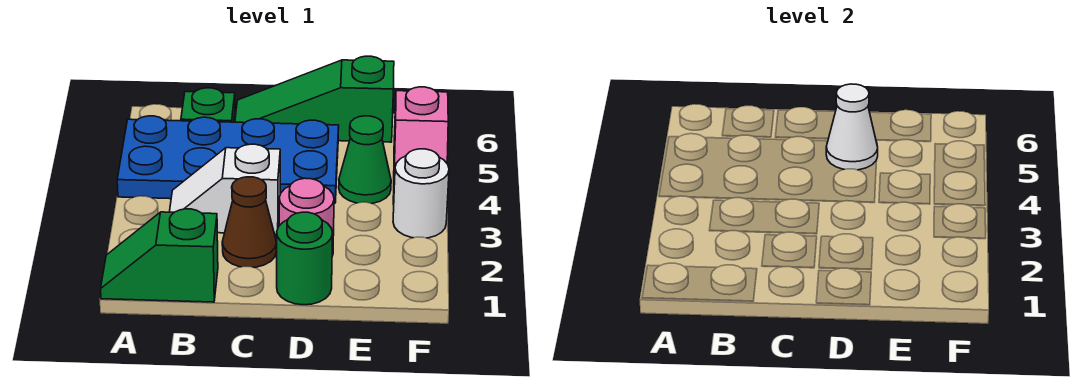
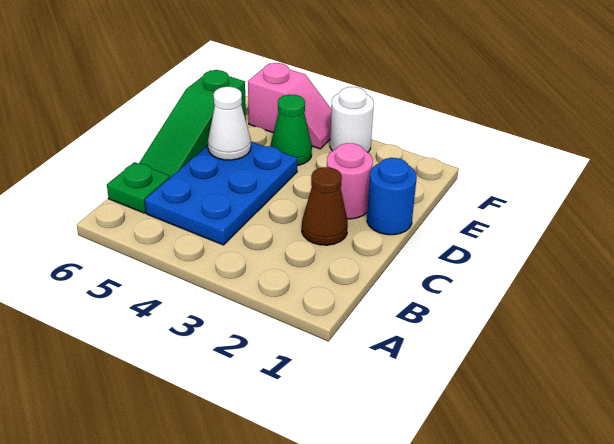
green slope A1:B1 level 1 top B -> none
blue plate A4:D5 level 1 -> blue plate B4:D5 level 1
white slope B3:C3 level 1 top C -> none
green round brick D1 level 1 -> blue round brick D1 level 1

